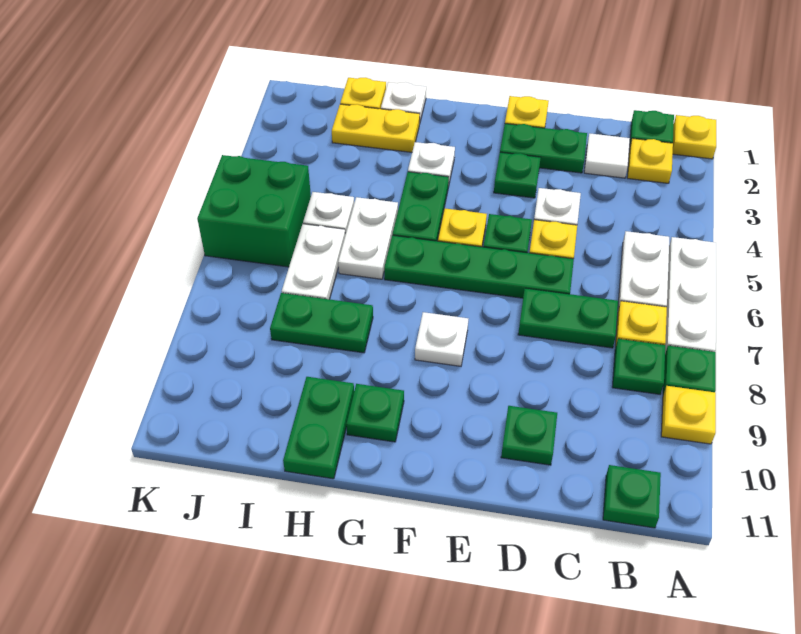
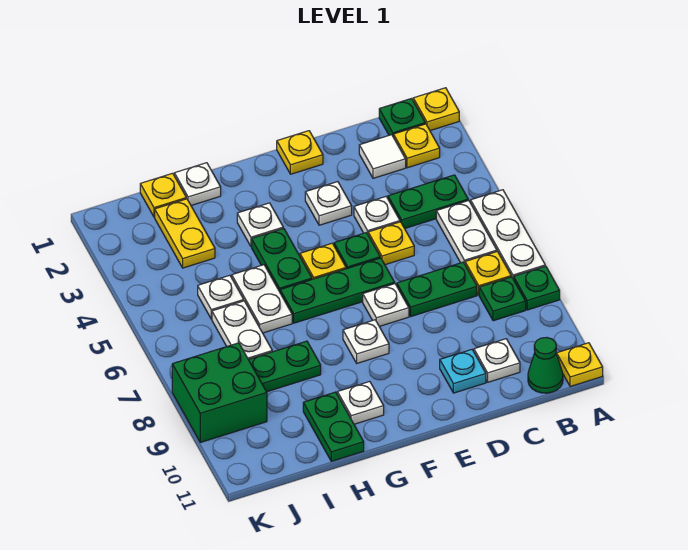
yellow plate A9 level 1 -> yellow plate A11 level 1
green plate B11 level 1 -> green cone B11 level 1
none -> white plate C10 level 1
green plate D2:E2 level 1 -> green plate B4:C4 level 1
green plate D6:G6 level 1 -> green plate E6:G6 level 1
green plate D10 level 1 -> cyan plate D10 level 1
green plate E3 level 1 -> white plate E3 level 1
none -> white plate E7 level 1
green plate G10 level 1 -> white plate G10 level 1
yellow plate H2:I2 level 1 -> yellow plate I2:I3 level 1
green brick J5:K6 level 1 -> green brick J8:K9 level 1

